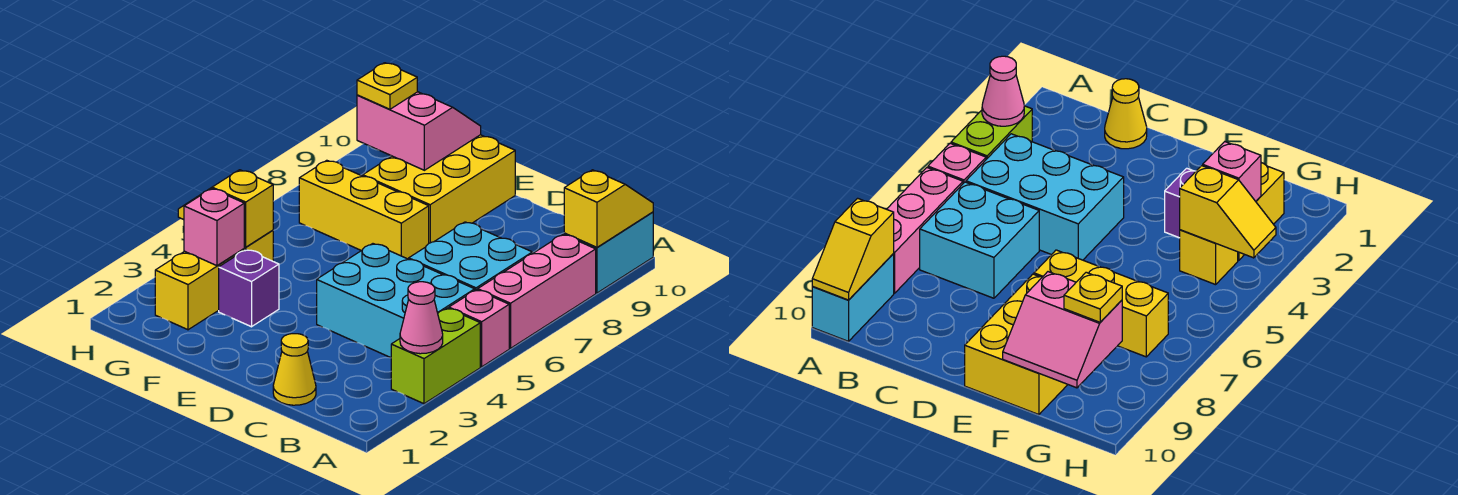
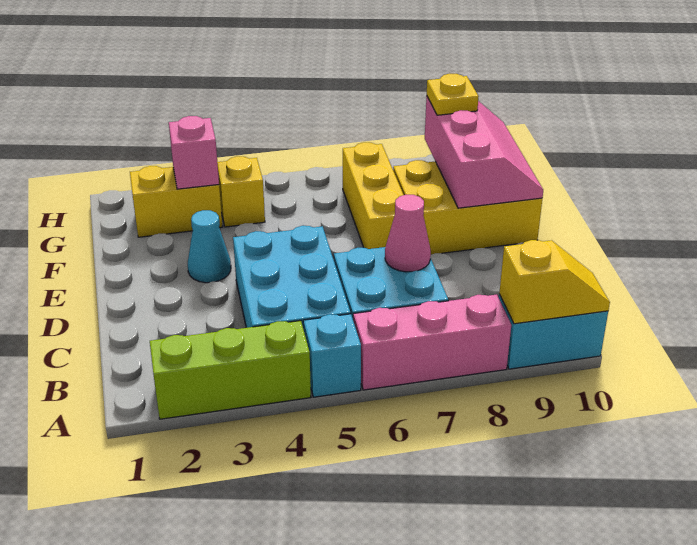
lime brick A3:A4 level 1 -> lime brick A2:A4 level 1
pink cone A3 level 2 -> pink cone C7 level 2
pink brick A5 level 1 -> cyan brick A5 level 1
yellow cone C1 level 1 -> none
none -> cyan cone E3 level 1
purple brick F3 level 1 -> none
pink slope F9:G10 level 2 top 9 -> pink slope E9:G10 level 2 top 9
yellow slope G4:H4 level 2 top G -> none

